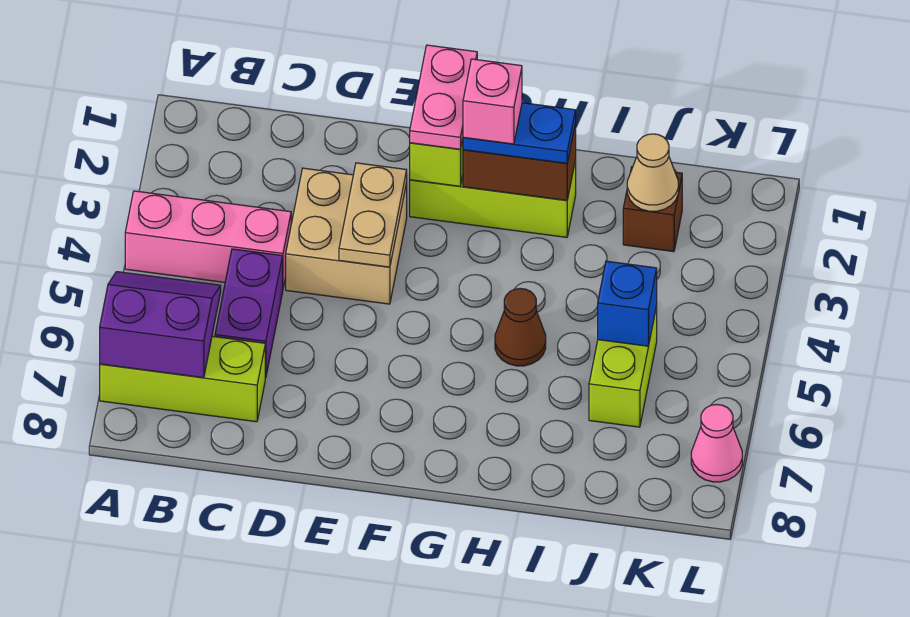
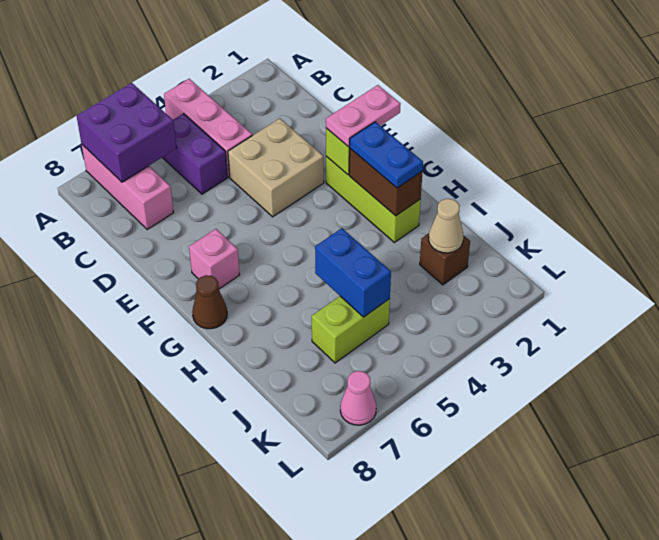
purple slope A6:B7 level 2 top 7 -> purple brick A6:B7 level 2
lime brick A7:C7 level 1 -> pink brick A7:C7 level 1
purple brick C5:C6 level 1 -> purple brick B5:C5 level 1
tan plate E3:E4 level 2 -> none
pink brick G2 level 4 -> pink brick F7 level 1
brown cone H5 level 1 -> brown cone G8 level 1
blue brick J5 level 2 -> blue brick I5:J5 level 2

